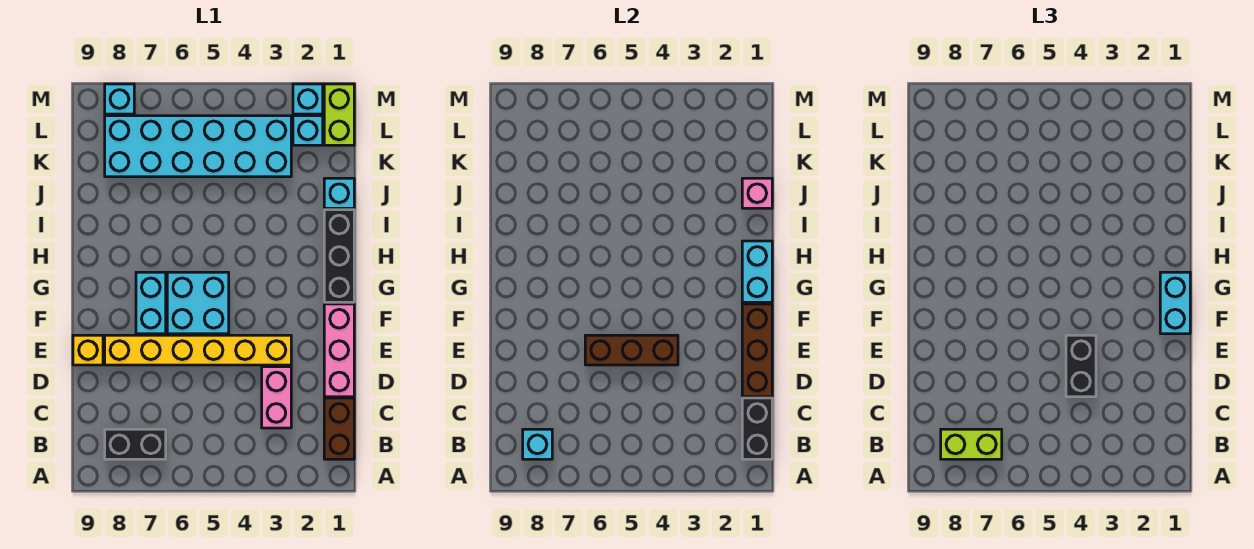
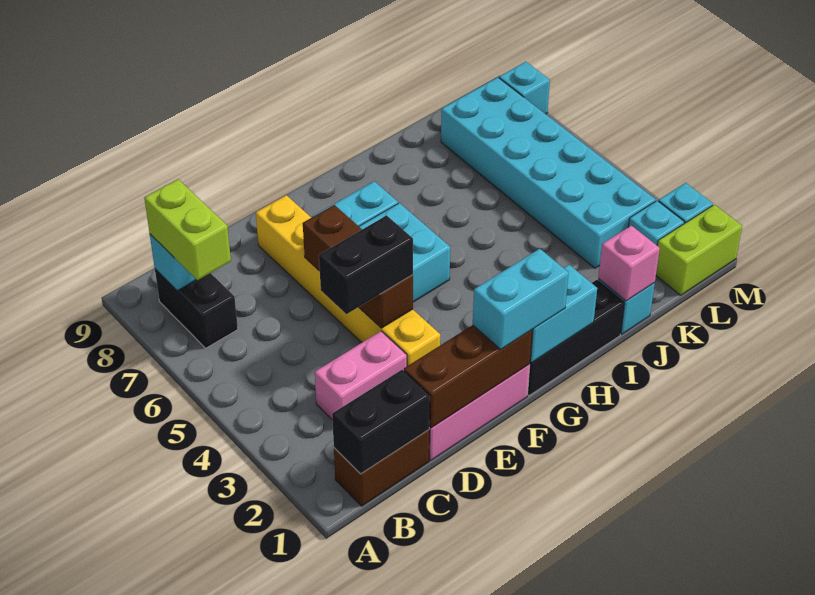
yellow brick E9 level 1 -> none

